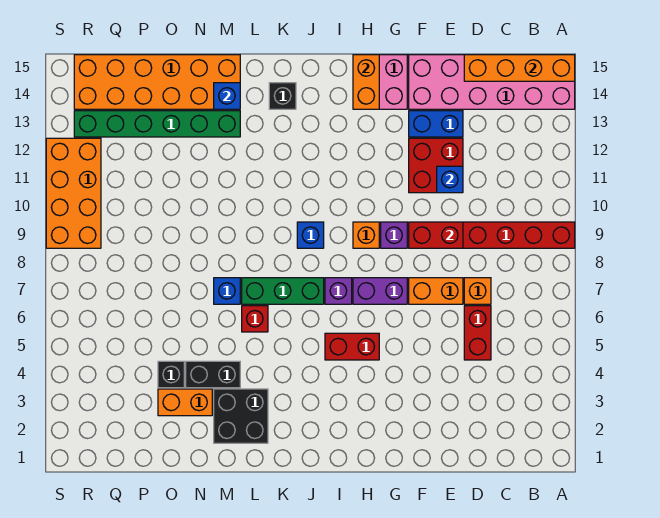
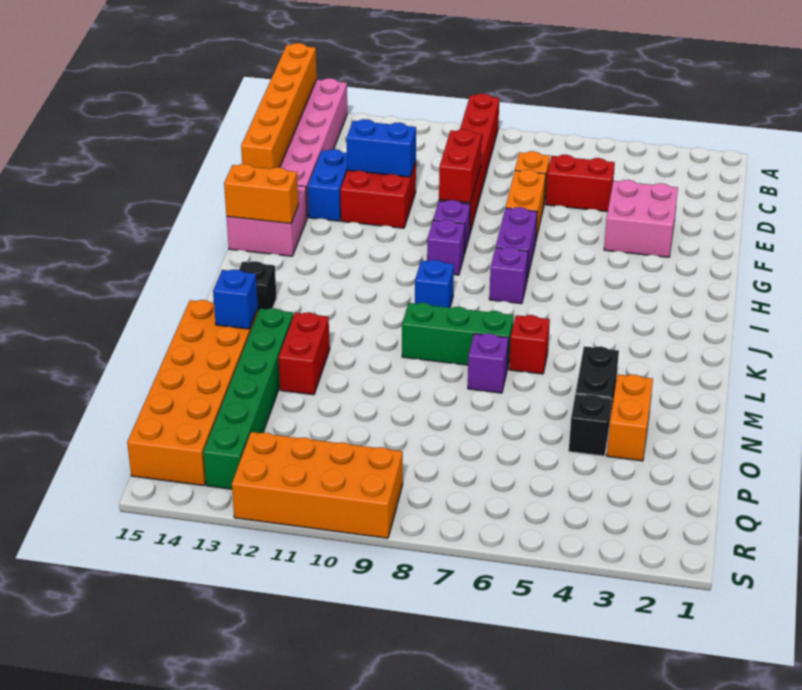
orange brick A15:D15 level 2 -> orange brick A15:F15 level 2
none -> pink brick E3:F4 level 1
blue brick E11 level 2 -> blue brick E11:E12 level 2
red brick H5:I5 level 1 -> red brick M12:N12 level 1
orange brick H9 level 1 -> purple brick H9 level 1
green brick J7:L7 level 1 -> green brick L7:L9 level 1
black brick L2:M3 level 1 -> none
blue brick M7 level 1 -> purple brick M7 level 1

